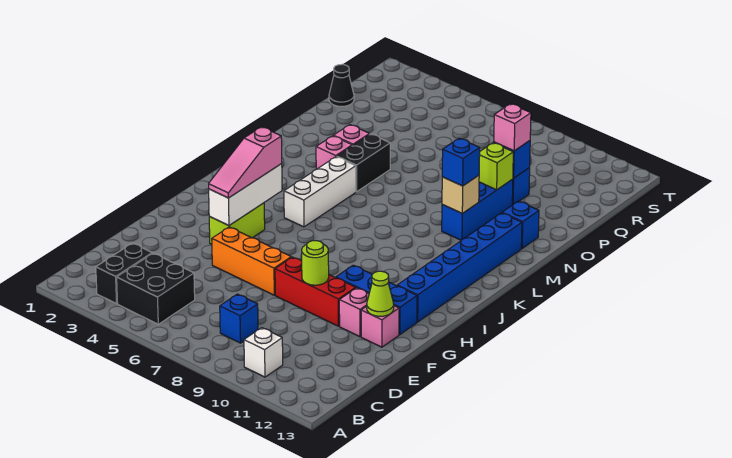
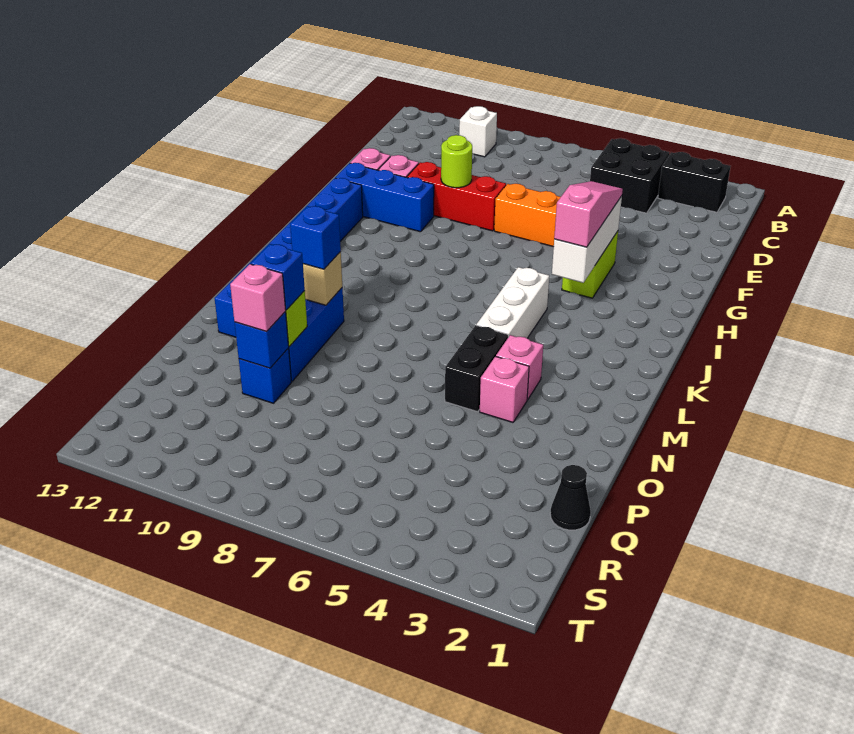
black brick B3:C3 level 1 -> black brick B2:B3 level 1
blue brick C8 level 1 -> blue brick O10 level 3
lime cone F12 level 2 -> none

